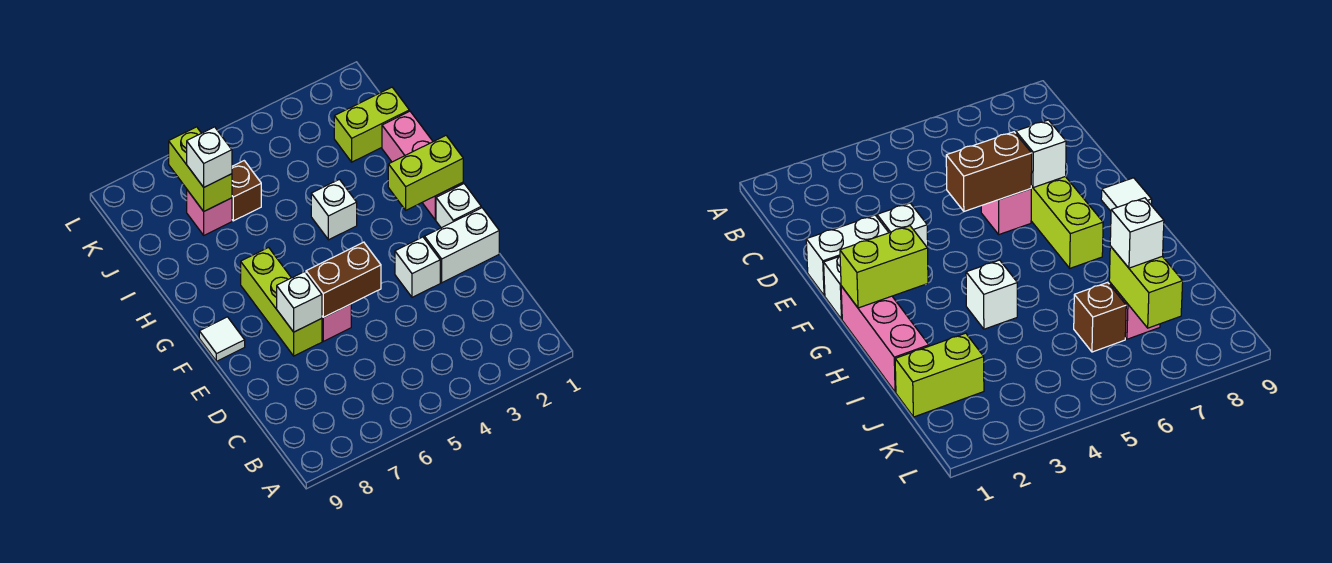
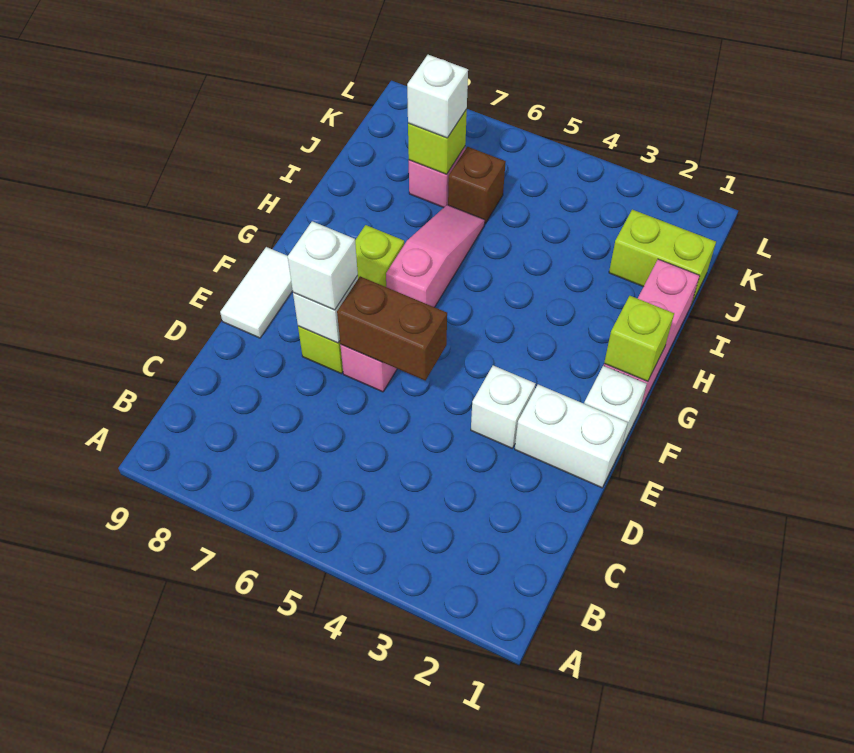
white tile F9 level 1 -> white tile E9:F9 level 1
lime brick G1:G2 level 2 -> lime brick G1 level 2
none -> pink slope G6:I6 level 1 top G
white brick H4 level 1 -> white brick E7 level 3
lime brick J7:K7 level 2 -> lime brick J7 level 2

